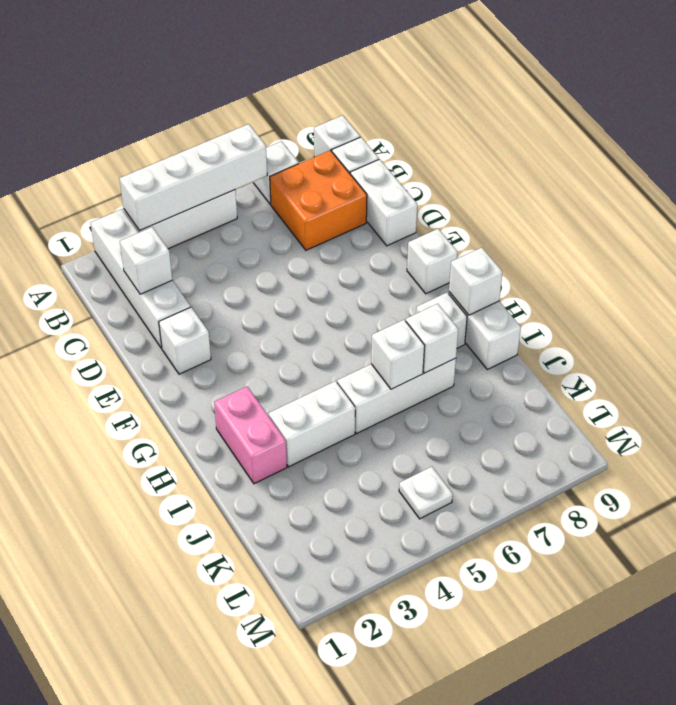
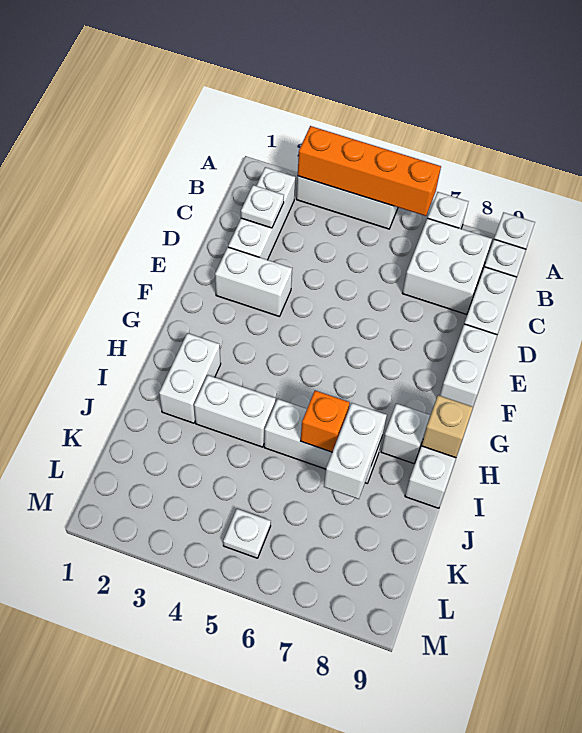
white brick A2:D2 level 1 -> white brick B2:D2 level 1
white brick A3:A6 level 2 -> orange brick A3:A6 level 2
orange brick B7:C8 level 1 -> white brick B7:C8 level 1
white brick C2 level 2 -> white plate C2 level 2
white brick E2 level 1 -> white brick E2:E3 level 1
white brick F9 level 1 -> white brick E9:F9 level 1
pink brick H2:I2 level 1 -> white brick H2:I2 level 1
white brick H9 level 2 -> tan brick H9 level 2
white brick I6 level 2 -> orange brick I6 level 2
white brick I7 level 2 -> white brick I7:J7 level 2

